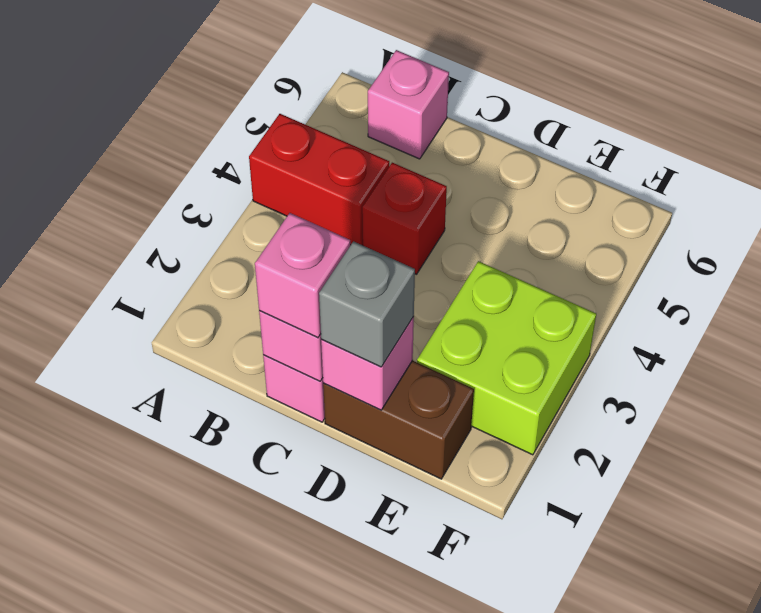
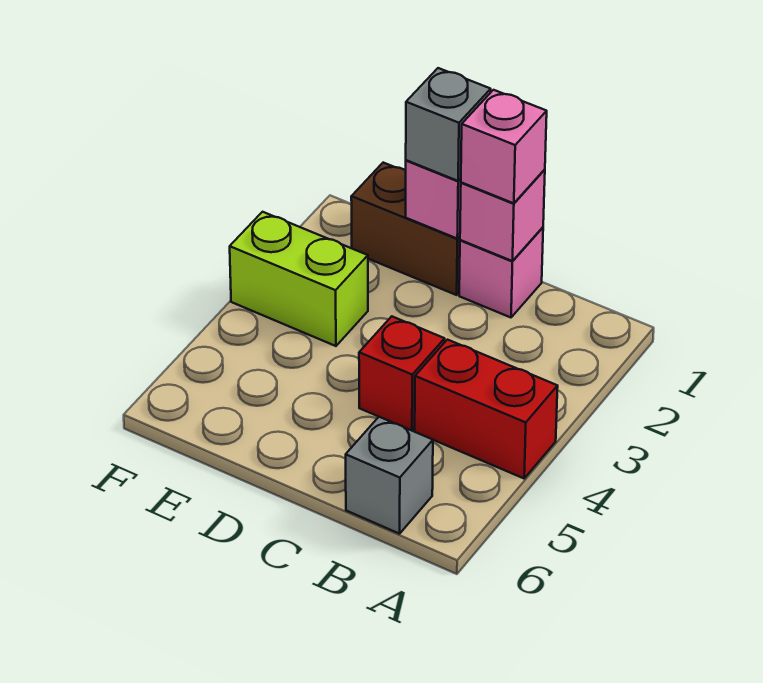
pink brick B6 level 1 -> grey brick B6 level 1
lime brick E2:F3 level 1 -> lime brick E3:F3 level 1

